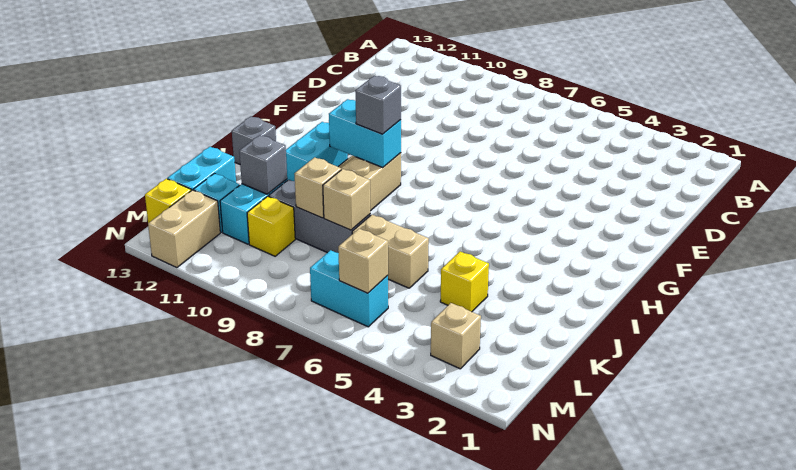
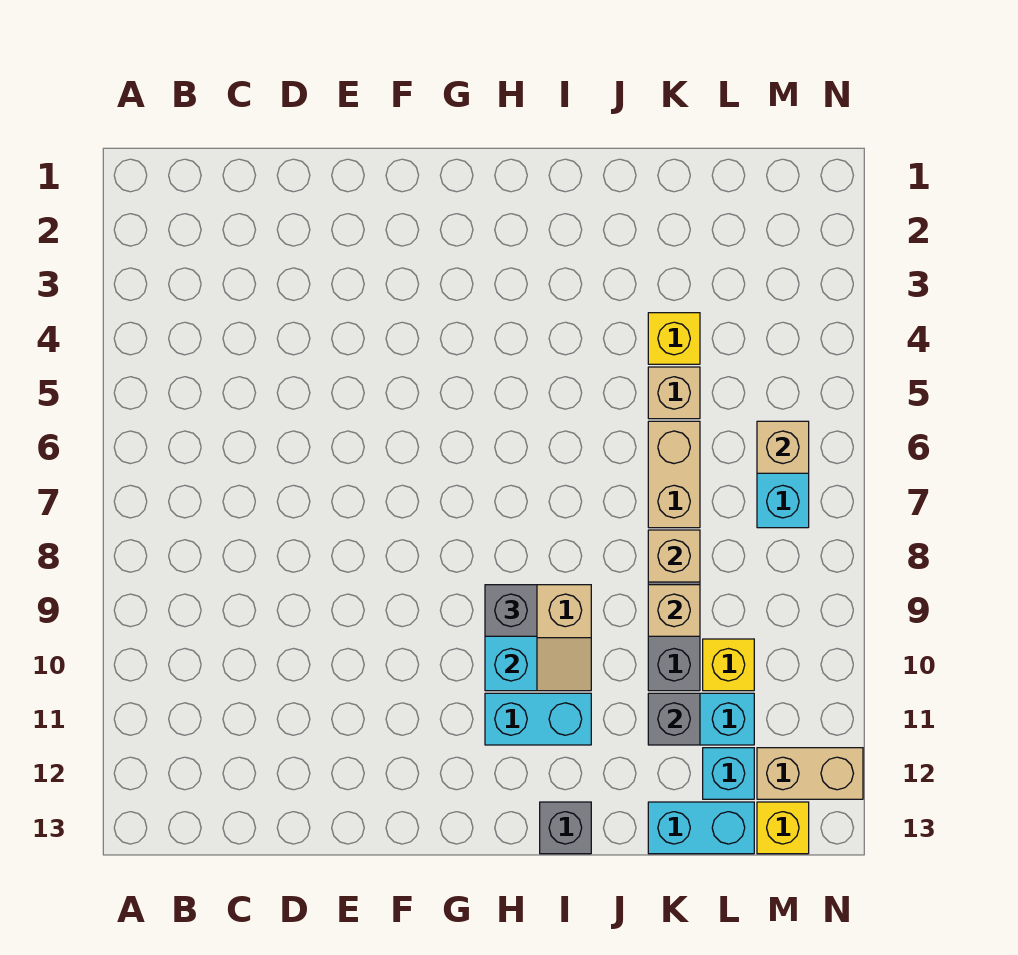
tan brick M3 level 1 -> tan brick K5 level 1

